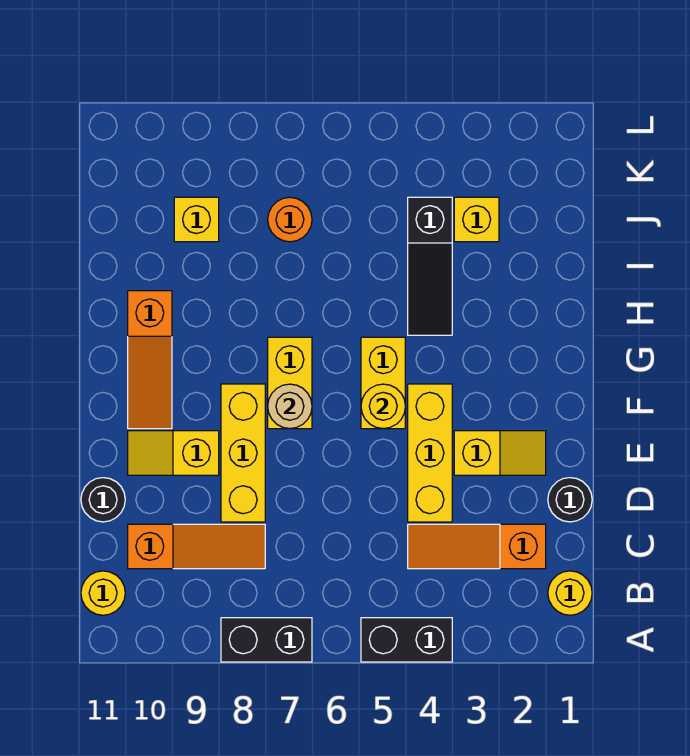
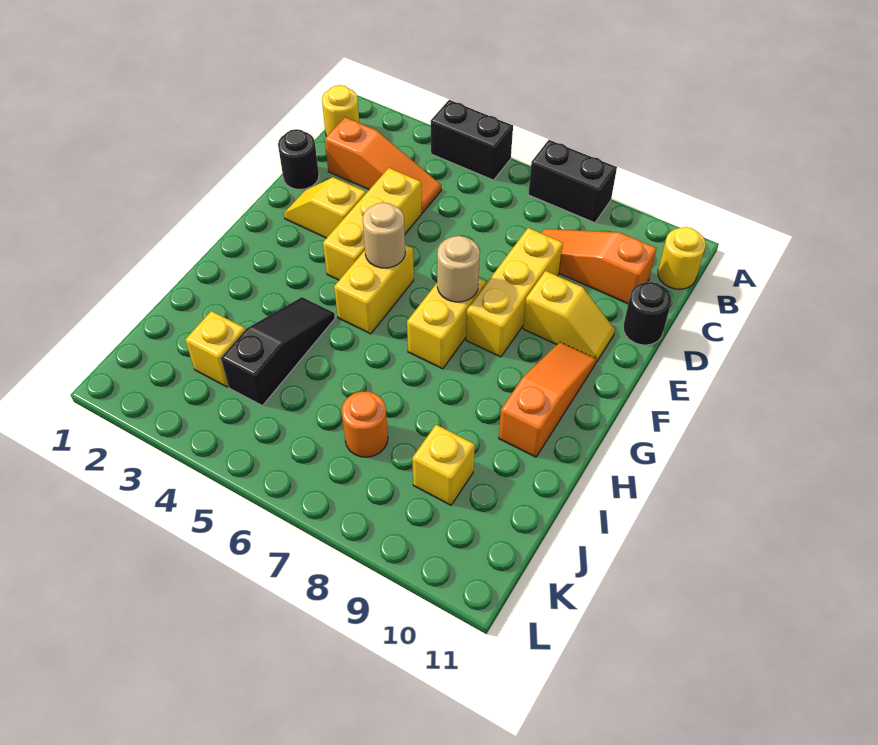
yellow round brick F5 level 2 -> tan round brick F5 level 2

